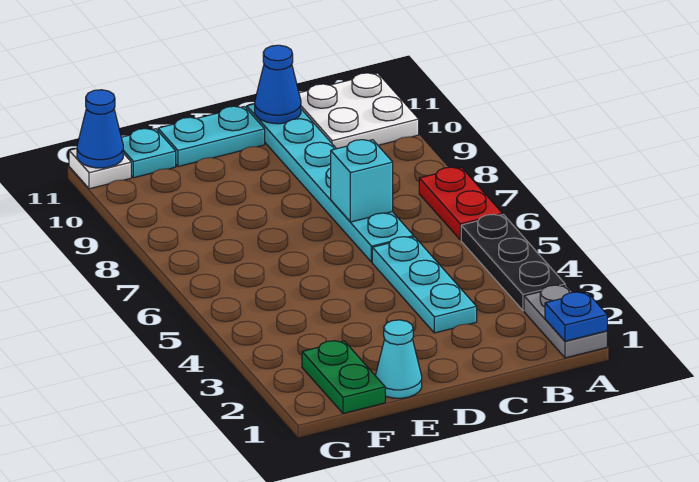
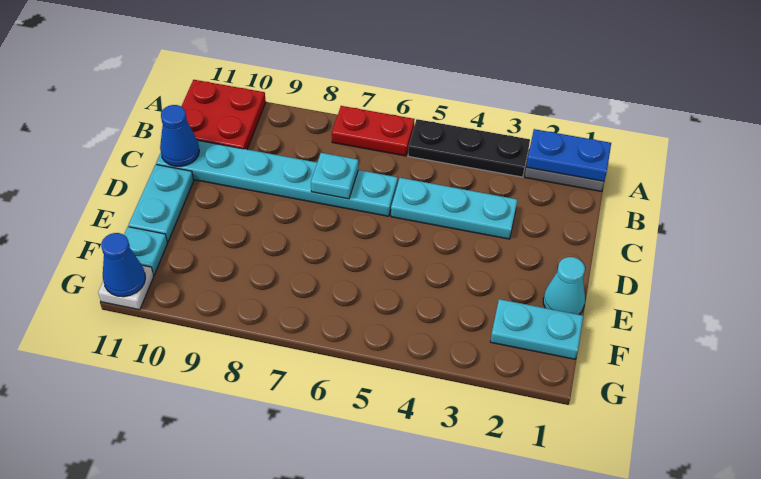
blue plate A1 level 2 -> blue plate A1:A2 level 2
white plate A10:B11 level 1 -> red plate A10:B11 level 1
cyan brick C7 level 2 -> cyan plate C7 level 2
green plate F1:F2 level 1 -> cyan plate F1:F2 level 1

